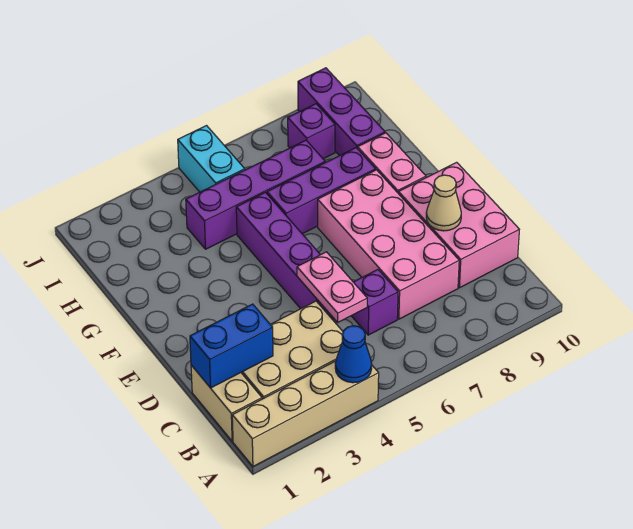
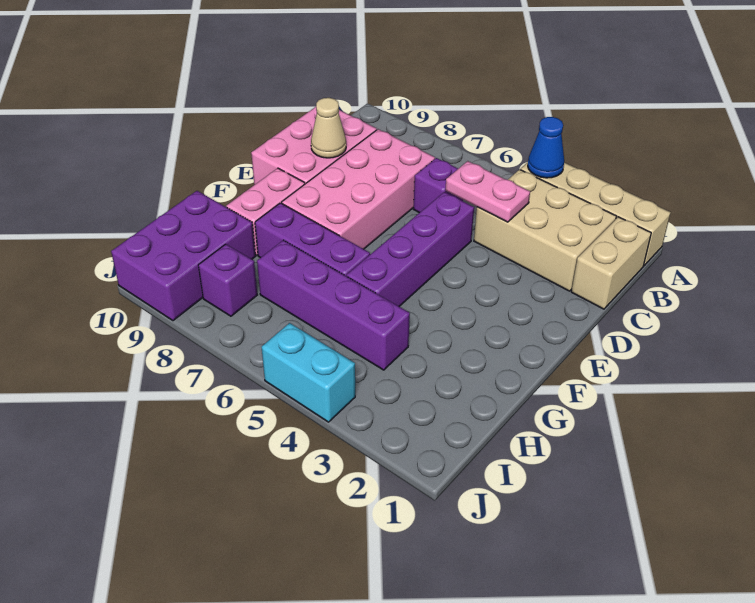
blue brick C1:C2 level 2 -> none
pink plate C5:D5 level 2 -> pink plate C4:C5 level 2
purple brick H9:J9 level 1 -> purple brick H9:J10 level 1
cyan brick I5:J5 level 1 -> cyan brick J4:J5 level 1

